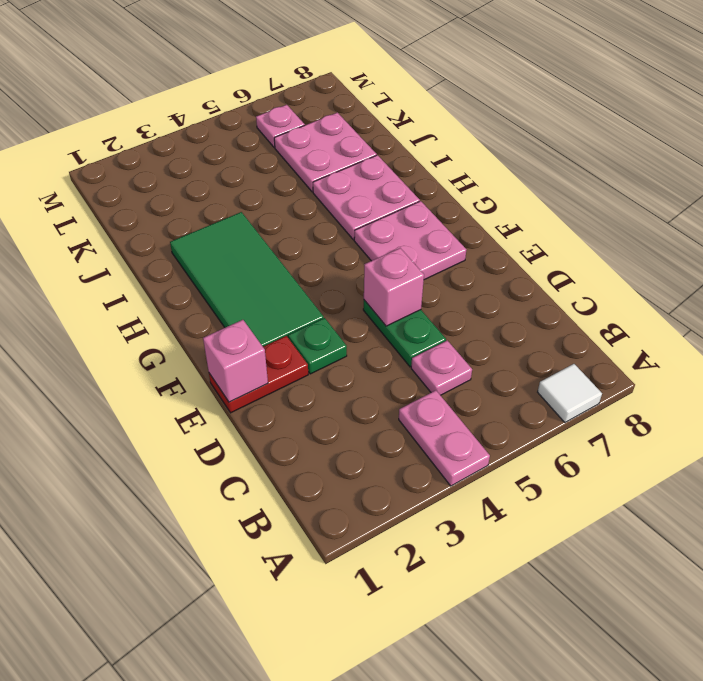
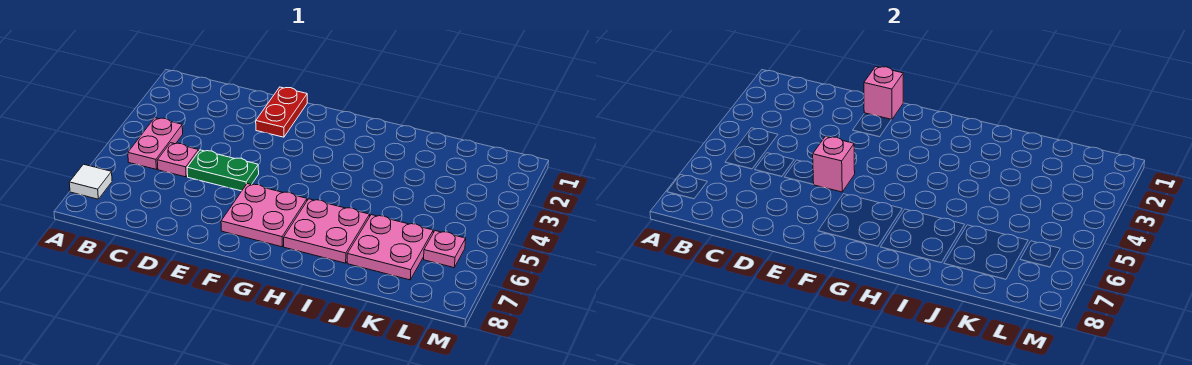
pink plate A4:B4 level 1 -> pink plate B4:B5 level 1
green plate E3 level 1 -> none
green tile F2:I3 level 1 -> none

